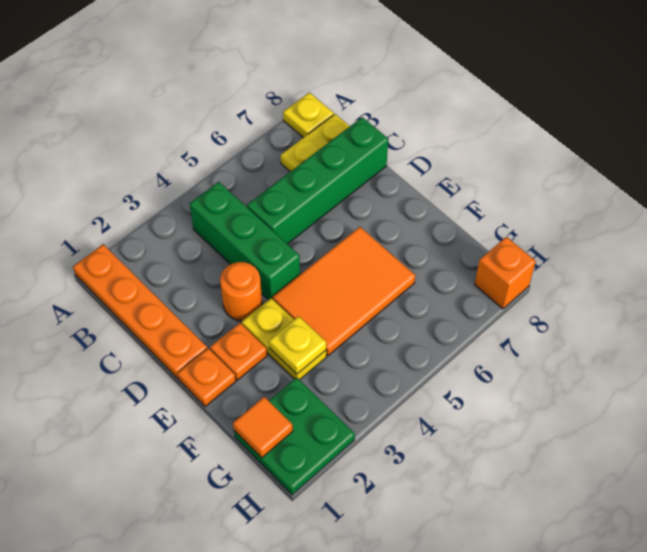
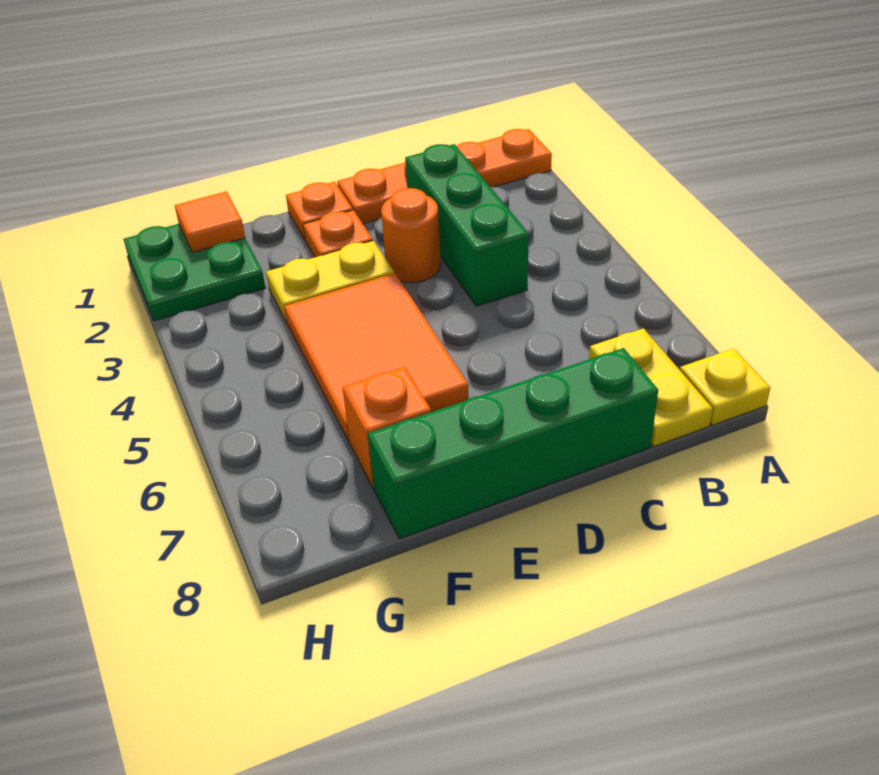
green brick B4:D4 level 1 -> green brick C2:C4 level 1
green brick C5:C8 level 1 -> green brick C8:F8 level 1
yellow plate F3 level 2 -> none
orange brick H8 level 1 -> orange brick F7 level 1

